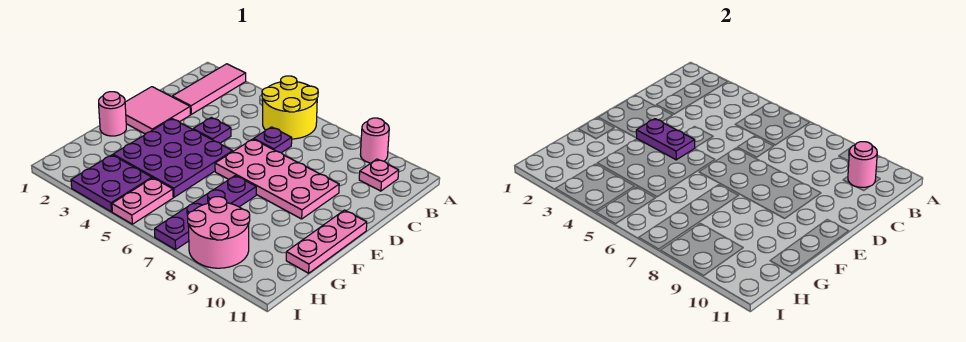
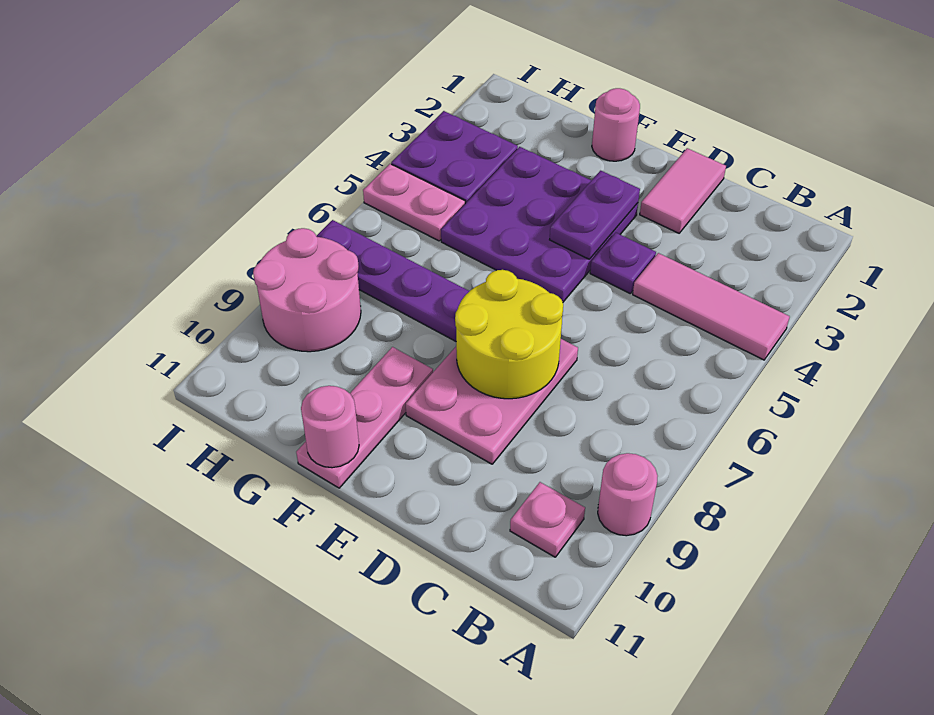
pink tile A2:C2 level 1 -> pink tile A4:C4 level 1
yellow round brick A5:B6 level 1 -> yellow round brick D7:E8 level 2
pink round brick B10 level 2 -> pink round brick F11 level 2
purple plate C6 level 1 -> none
pink tile D1:E2 level 1 -> pink tile D1:D2 level 1
pink plate D6:E9 level 1 -> pink plate D7:E9 level 1
pink plate E11:G11 level 1 -> pink plate F9:F11 level 1

